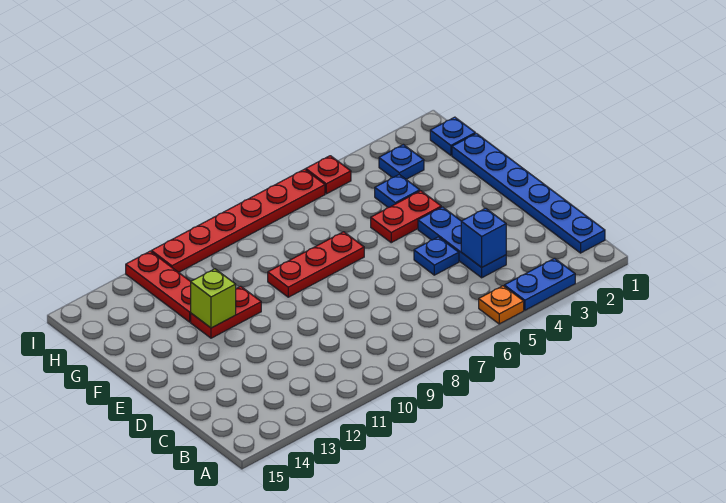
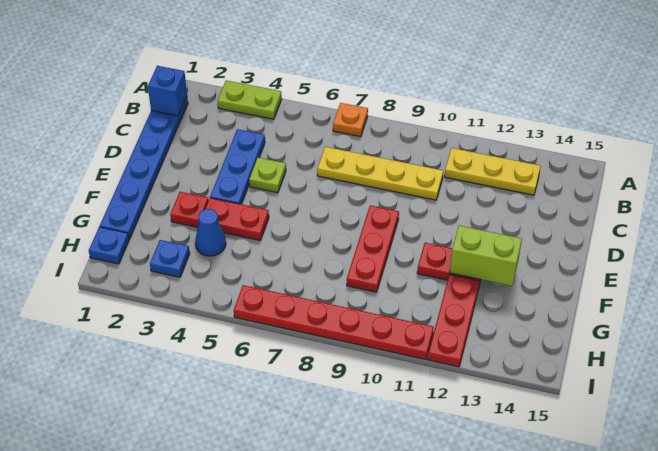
blue plate A3:A4 level 1 -> lime plate A3:A4 level 1
orange plate A5 level 1 -> orange plate A7 level 1
none -> yellow plate B11:B13 level 1
blue brick C4 level 2 -> blue brick B1 level 2
none -> yellow plate C7:C10 level 1
blue plate D5 level 1 -> lime plate D5 level 1
red plate F7:F9 level 1 -> red plate E9:G9 level 1
lime brick F12 level 2 -> lime brick F12:F13 level 2
blue plate G4 level 1 -> blue cone G4 level 1
red plate I5 level 1 -> red plate F3 level 1

